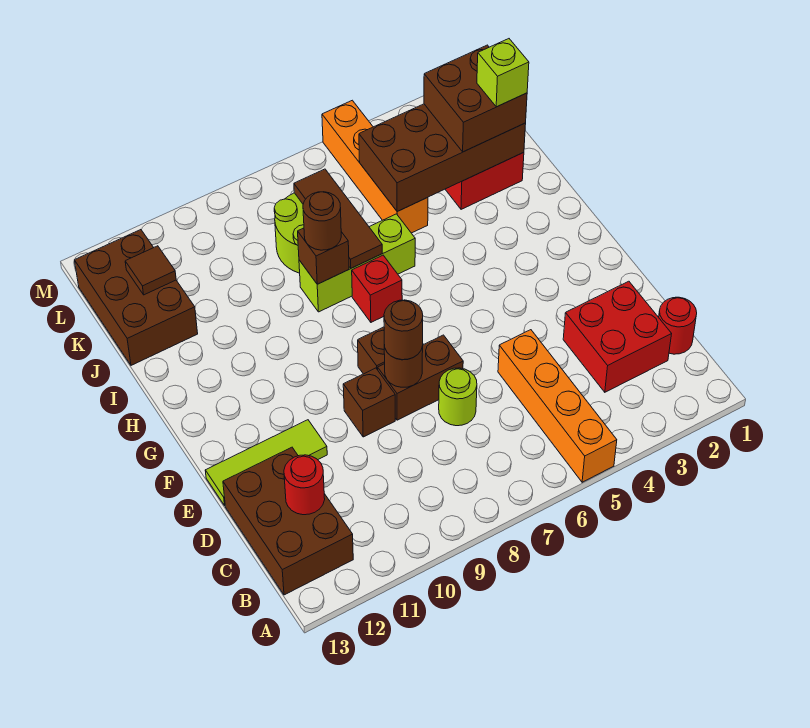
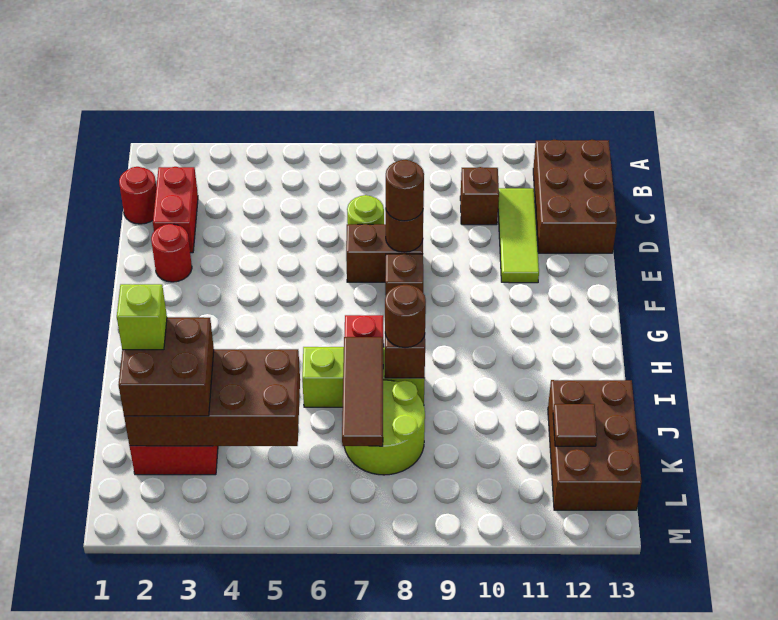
orange brick A5:D5 level 1 -> none
red brick C2:D3 level 1 -> red brick C2:D2 level 1
red round brick C12 level 2 -> red round brick E2 level 1
brown brick E9 level 1 -> brown brick C10 level 1
lime tile E11:E13 level 1 -> lime tile C11:E11 level 1
orange brick J5:M5 level 1 -> none

